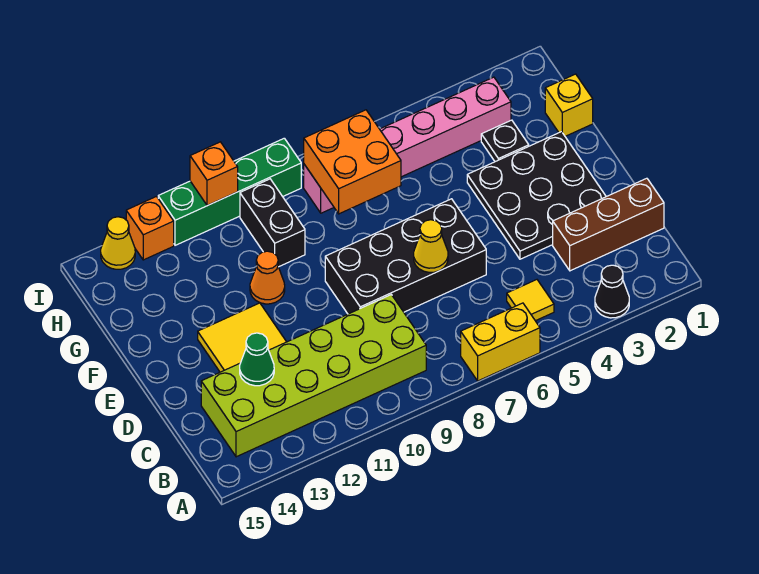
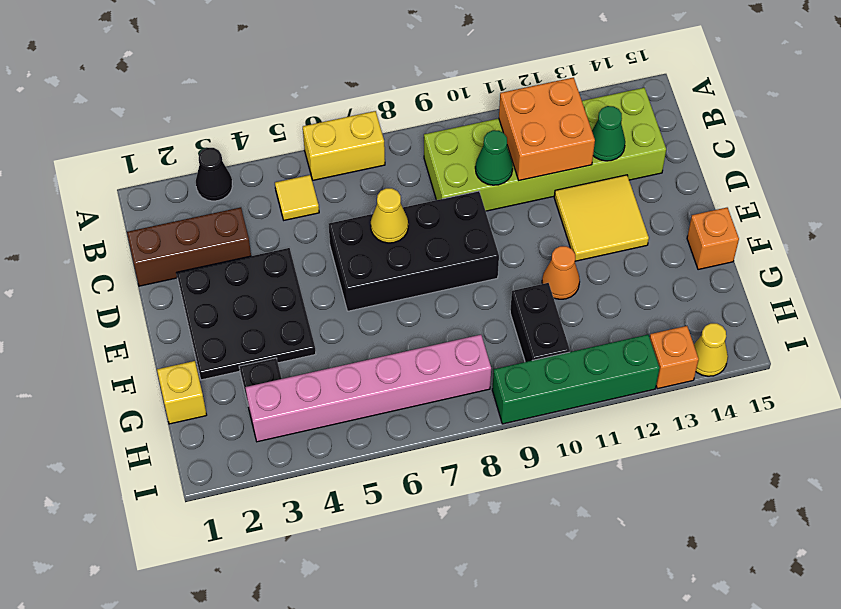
none -> green cone C10 level 2
orange brick G7:H8 level 2 -> orange brick B11:C12 level 2
orange brick I11 level 2 -> orange brick F15 level 1

